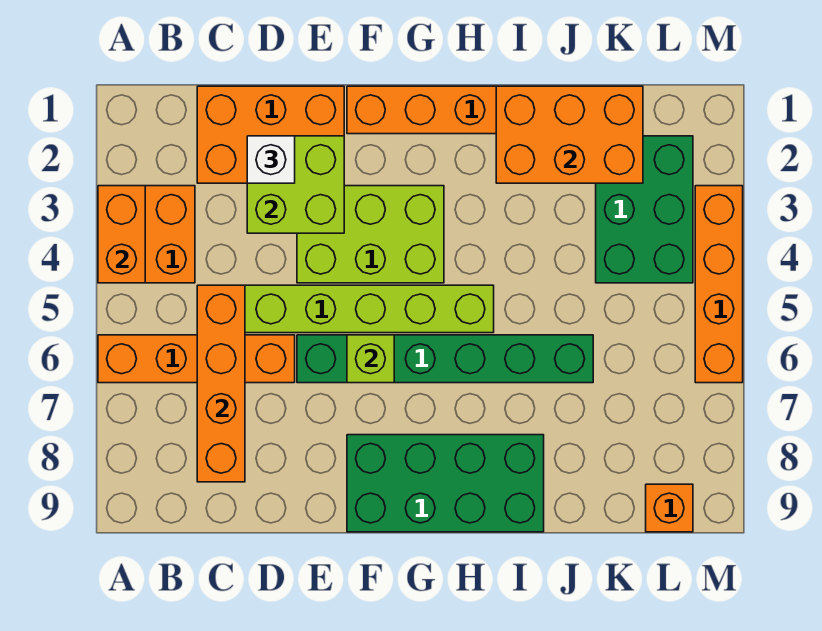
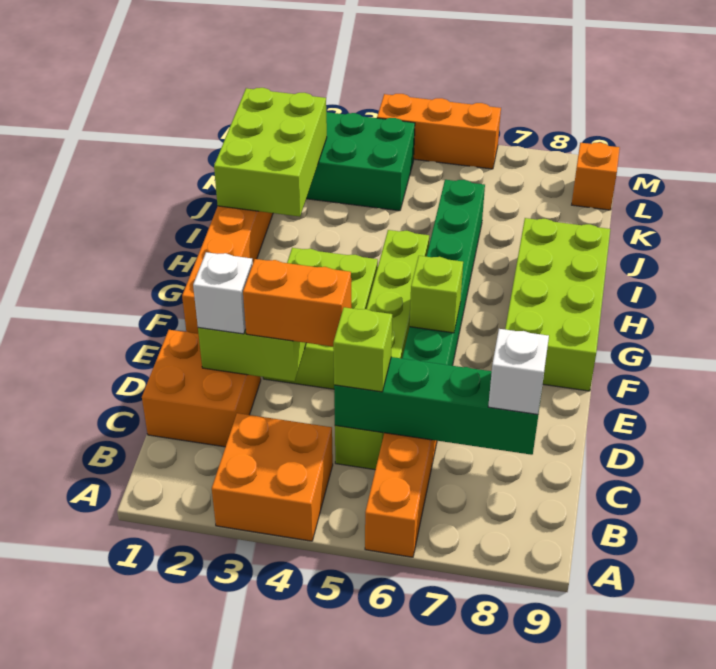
orange brick A3:A4 level 2 -> orange brick D3:D4 level 3
orange brick C1:E2 level 1 -> orange brick C1:D2 level 1
orange brick C5:C8 level 2 -> green brick C5:C8 level 2
none -> lime brick C5 level 3
none -> white brick C8 level 3
green brick F8:I9 level 1 -> lime brick F8:I9 level 1
orange brick I1:K2 level 2 -> lime brick I1:K2 level 2
orange brick M3:M6 level 1 -> orange brick M4:M6 level 1

